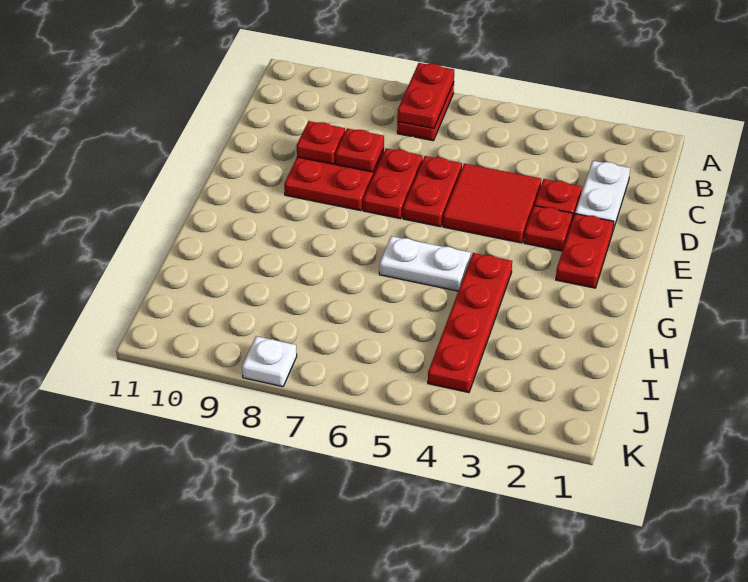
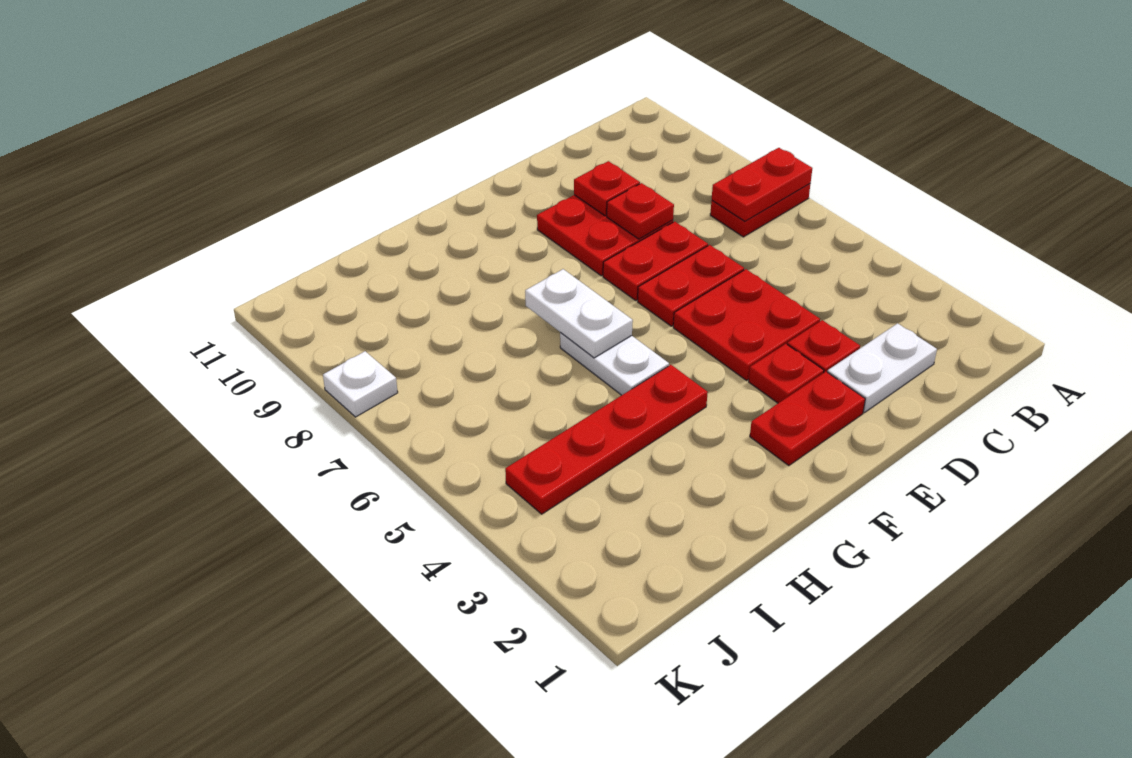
red tile D4:E5 level 1 -> red plate D4:E5 level 1
none -> white plate G6:G7 level 2

